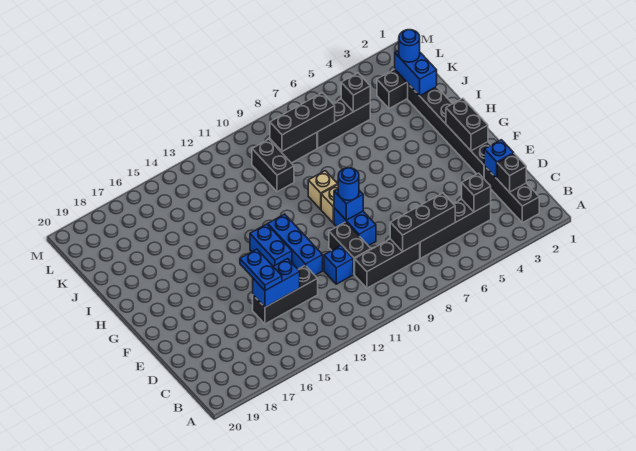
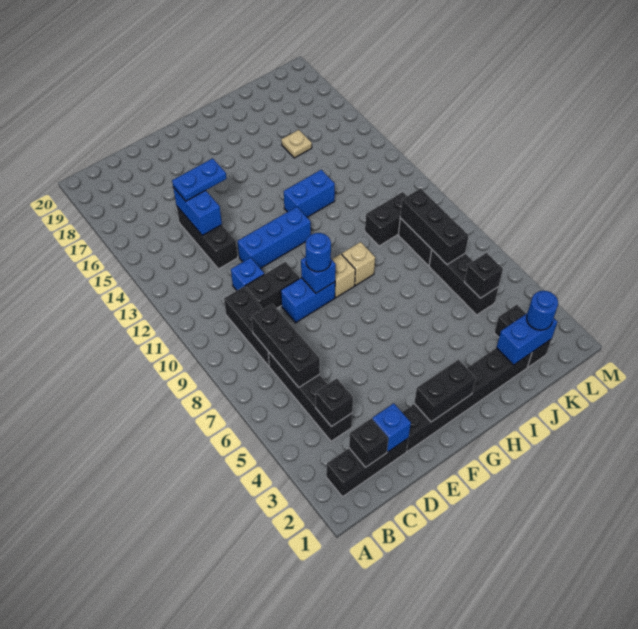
blue brick F13:G13 level 1 -> blue brick H13:I13 level 1
none -> tan plate J16 level 1

